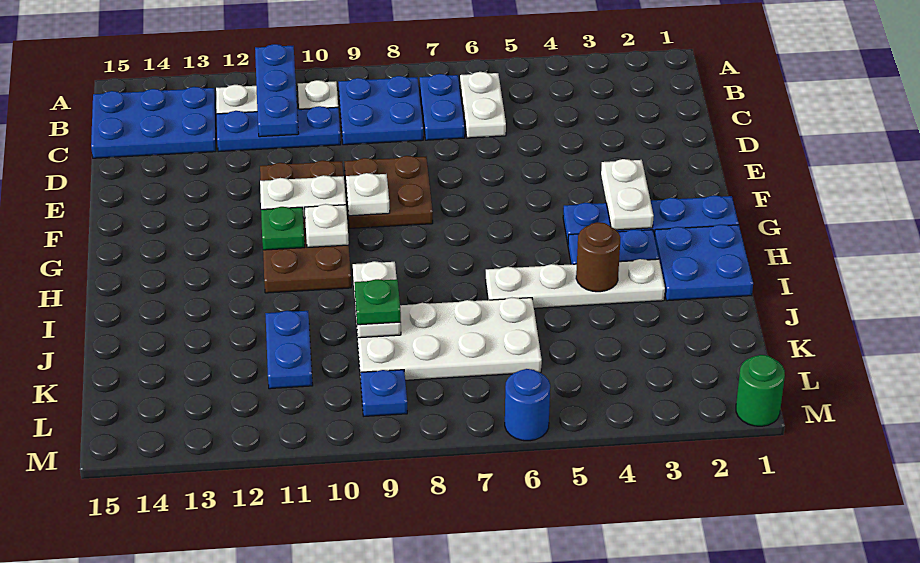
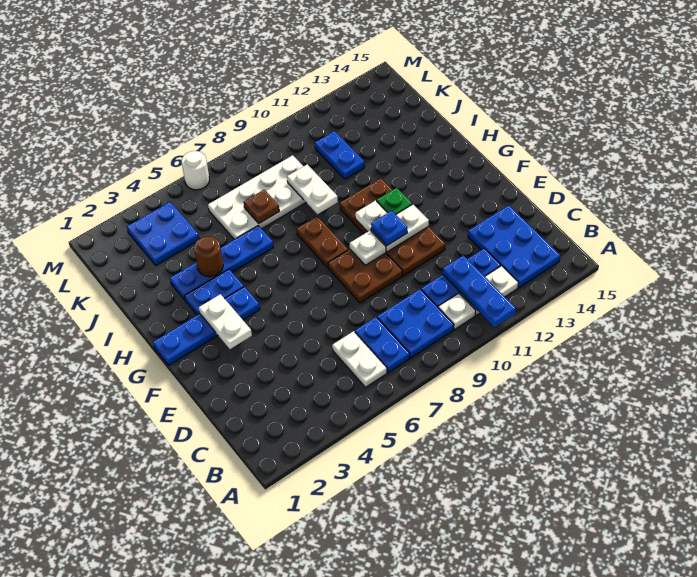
blue plate B13:C15 level 1 -> blue plate B13:D14 level 1
none -> brown plate G8:H8 level 1
blue plate H1:I2 level 1 -> blue plate K3:L4 level 1
white plate I3:I6 level 1 -> blue plate I3:I6 level 1
none -> brown plate J7 level 2
green plate J9 level 3 -> none
blue plate L9 level 1 -> blue plate F10 level 3
green round brick M1 level 1 -> none
blue round brick M6 level 1 -> white round brick M6 level 1

